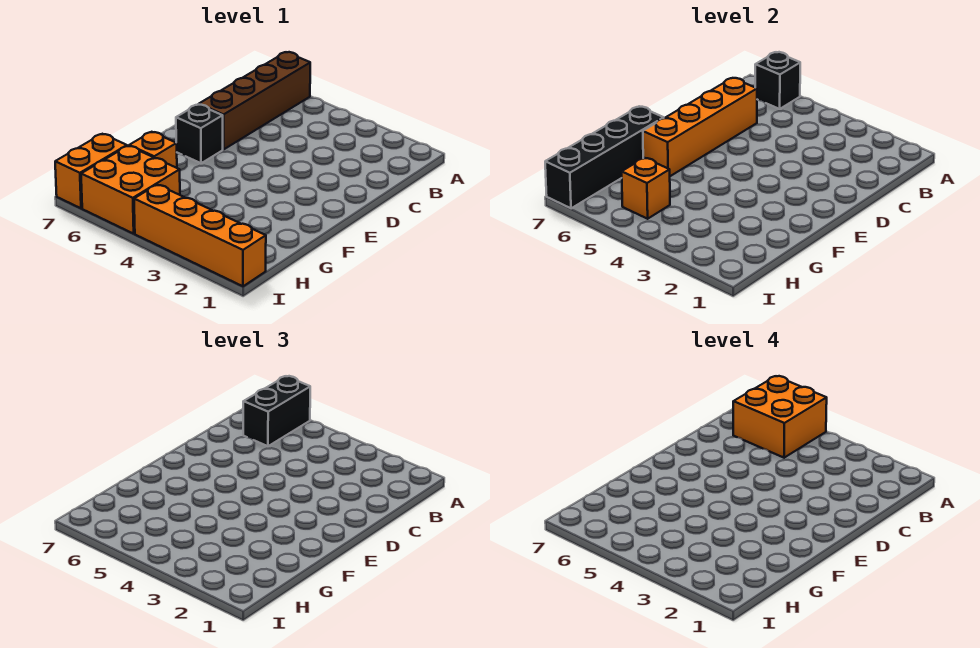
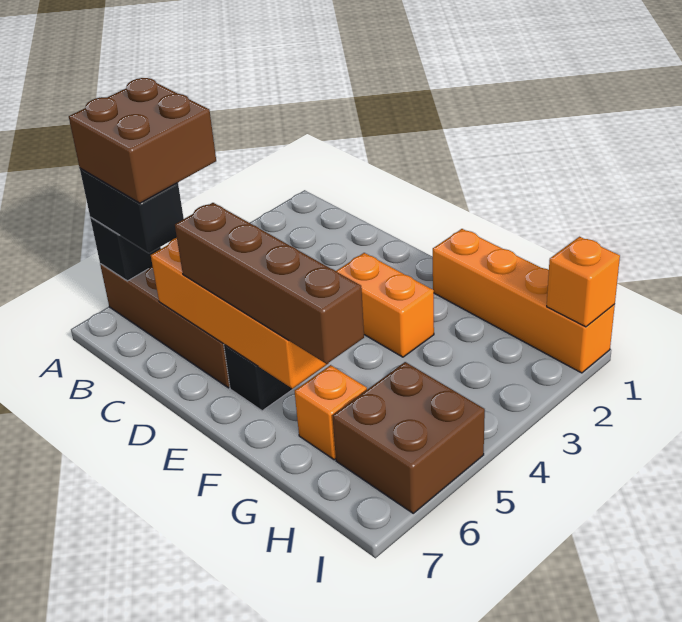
orange brick A5:B6 level 4 -> brown brick A5:B6 level 4
none -> brown brick D6:G6 level 3
black brick F7:I7 level 2 -> none
orange brick H5:I6 level 1 -> brown brick H5:I6 level 1
orange brick H5 level 2 -> orange brick I1 level 2
orange brick H7:I7 level 1 -> orange brick E3:F3 level 1
orange brick I1:I4 level 1 -> orange brick F1:I1 level 1

